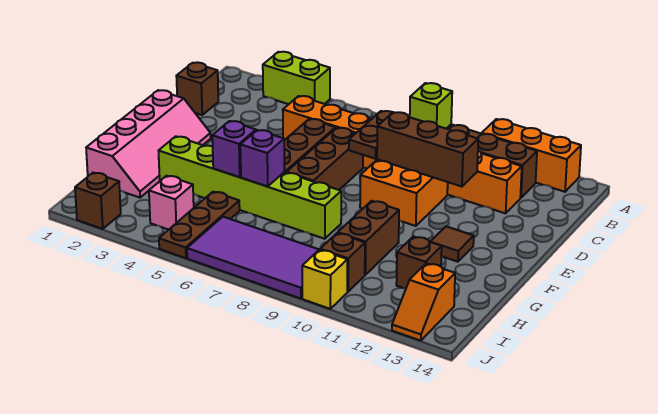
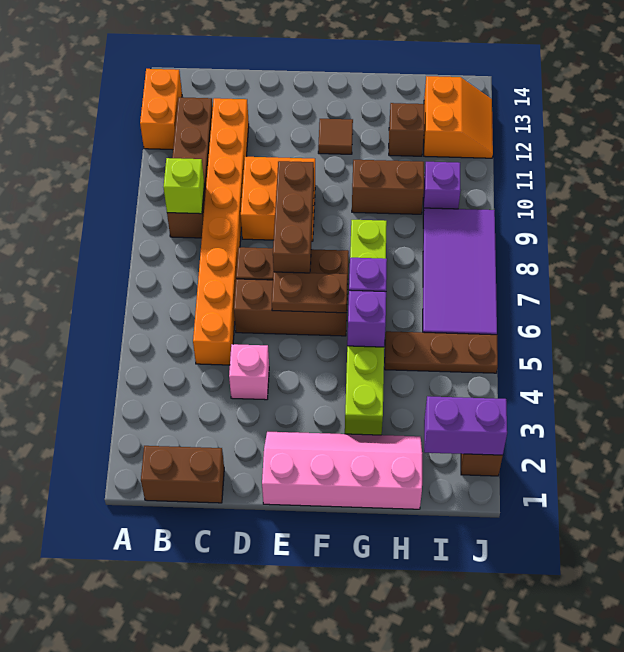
lime brick A3:A4 level 1 -> none
orange brick A11:A13 level 1 -> orange brick A12:A13 level 1
brown brick C1 level 1 -> brown brick B1:C1 level 1
brown plate C8:D8 level 2 -> brown plate E6:F6 level 2
brown brick D9:D11 level 2 -> brown brick E7:E9 level 2
none -> purple brick I2:J2 level 2
pink brick I4 level 1 -> pink brick D4 level 1
brown brick I10 level 1 -> purple brick I10 level 1
orange slope I13:J13 level 1 top I -> orange slope I12:J13 level 1 top I
yellow brick J10 level 1 -> none

